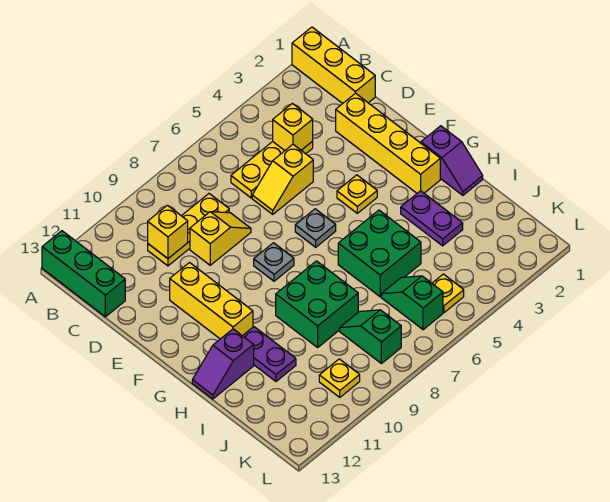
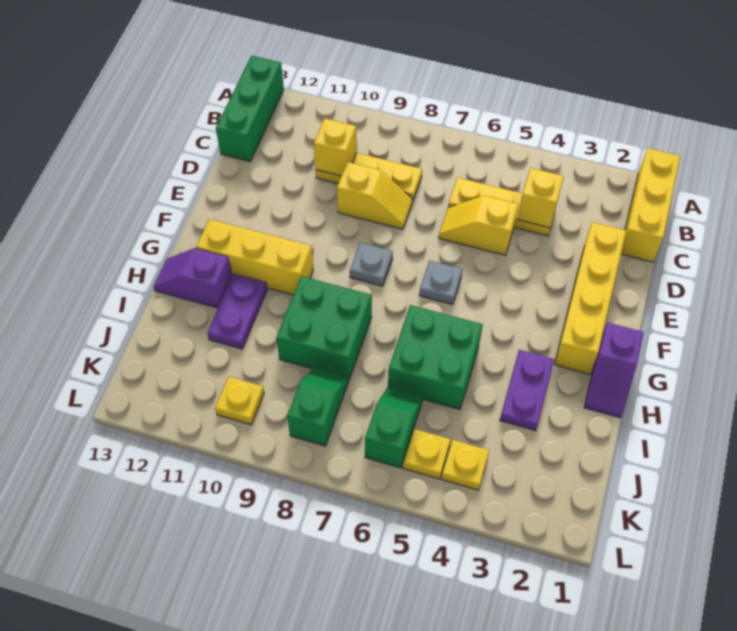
yellow brick E11:G11 level 1 -> yellow brick G10:G12 level 1
yellow plate F4 level 1 -> yellow plate K4 level 1

